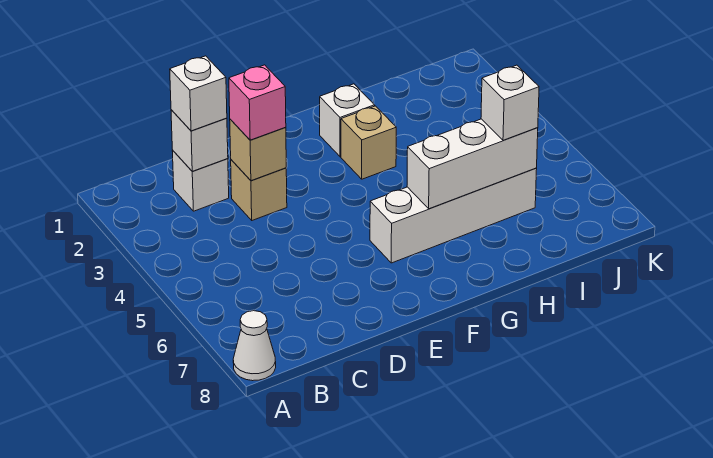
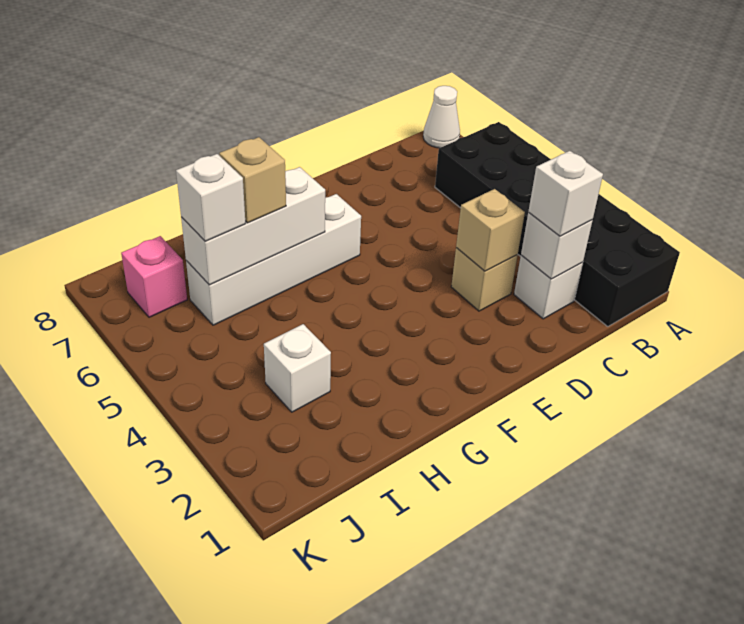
none -> black brick A1:B6 level 1
pink brick D3 level 3 -> pink brick J7 level 1
white brick G2 level 1 -> white brick I3 level 1
tan brick G3 level 1 -> tan brick H6 level 3

